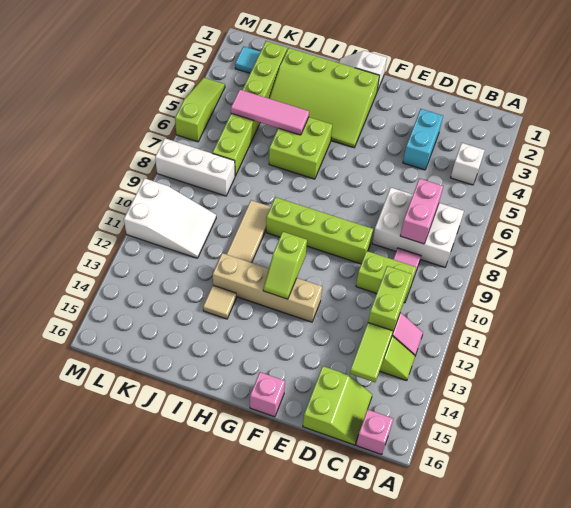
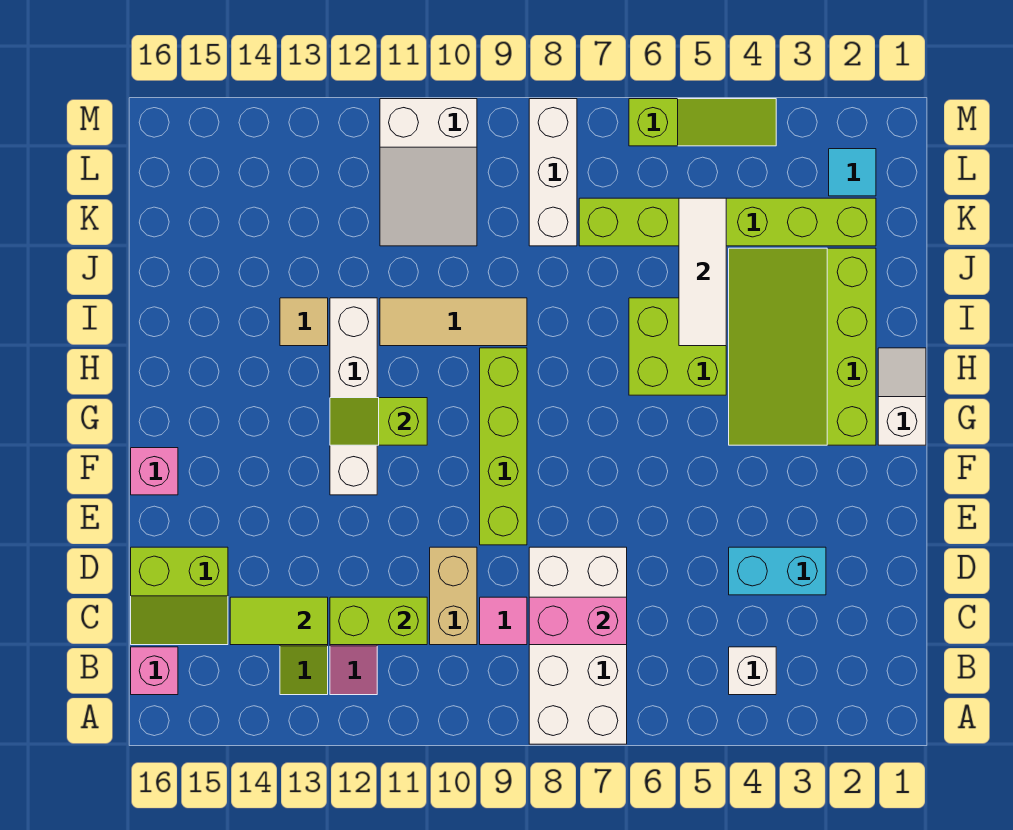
white brick B7:D8 level 1 -> white brick A7:D8 level 1
lime brick C10:D10 level 1 -> tan brick C10:D10 level 1
tan brick F12:I12 level 1 -> white brick F12:I12 level 1
pink tile I5:K5 level 2 -> white tile I5:K5 level 2

